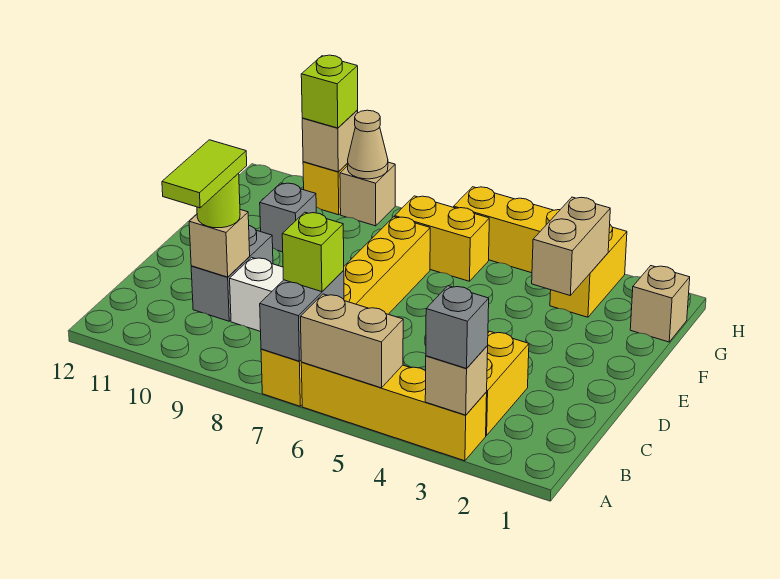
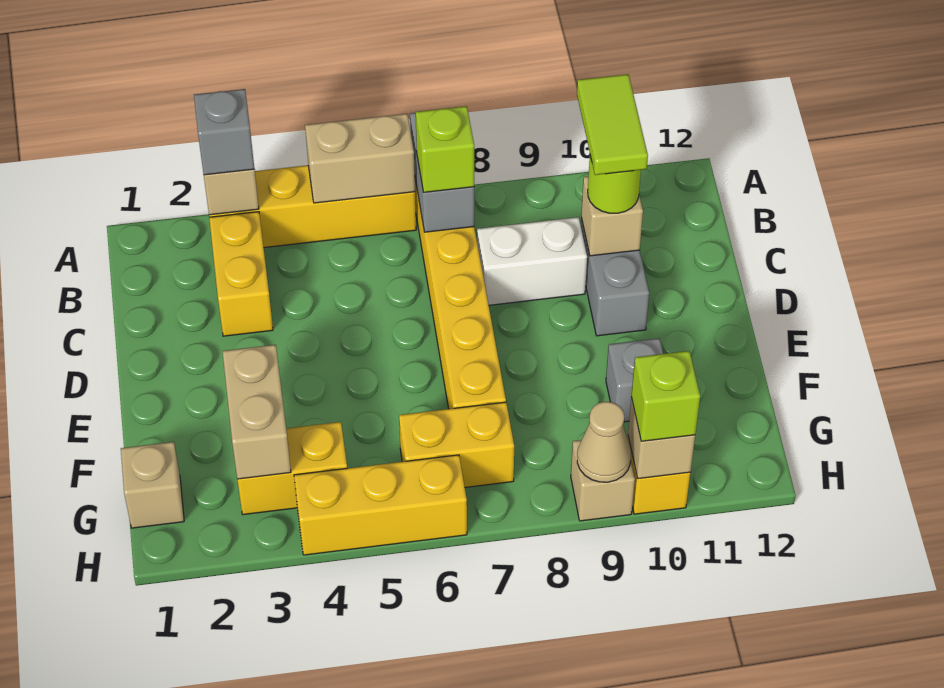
yellow brick G3:H3 level 1 -> yellow brick G3:G4 level 1

